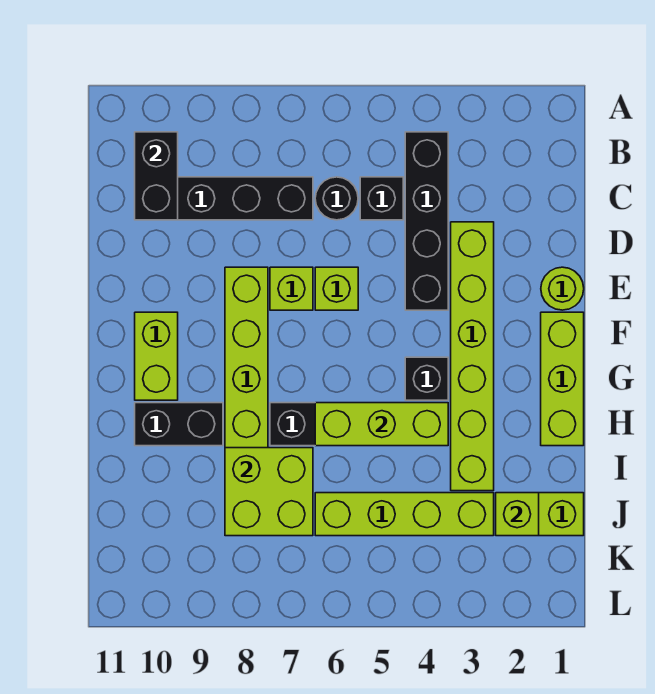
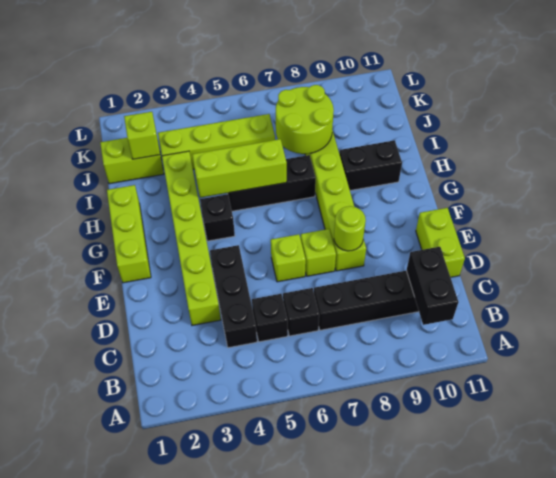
black brick B4:E4 level 1 -> black brick C4:E4 level 1
black round brick C6 level 1 -> black brick C6 level 1
lime round brick E1 level 1 -> lime round brick E8 level 2
lime brick F10:G10 level 1 -> lime brick D11:E11 level 1
lime brick I7:J8 level 2 -> lime round brick I7:J8 level 2

